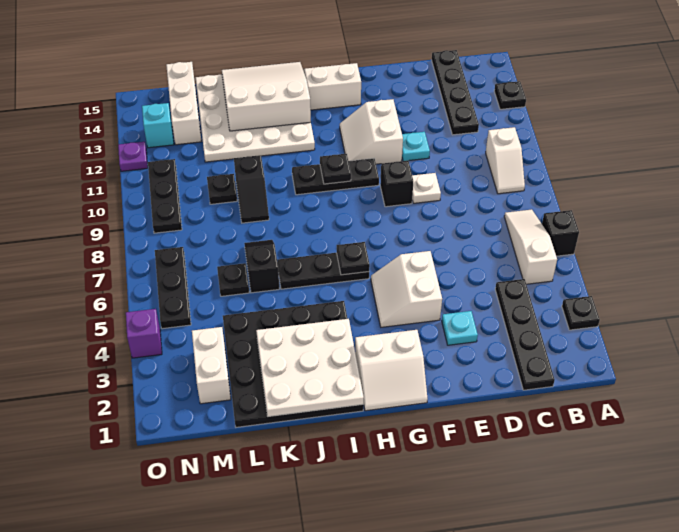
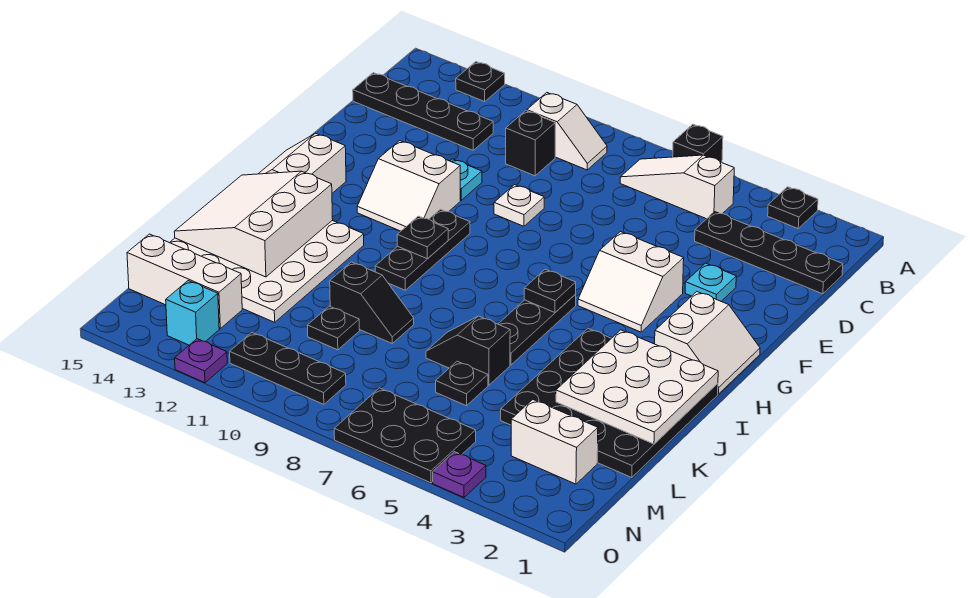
black brick F9 level 1 -> black brick C10 level 1
black plate N5:N7 level 1 -> black plate N5:O7 level 1
purple brick O4 level 1 -> purple plate O4 level 1

